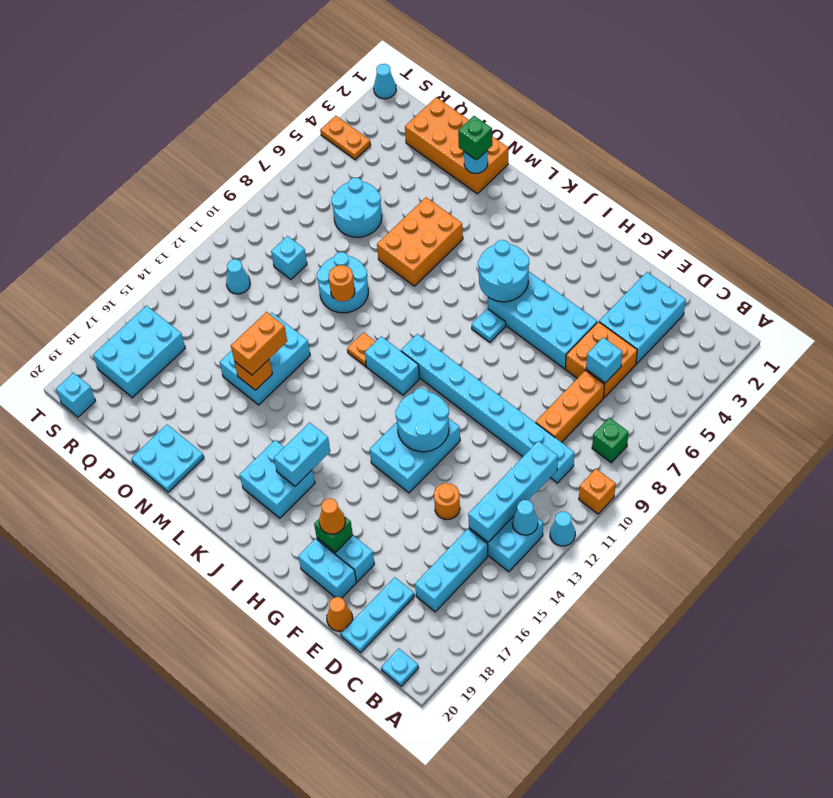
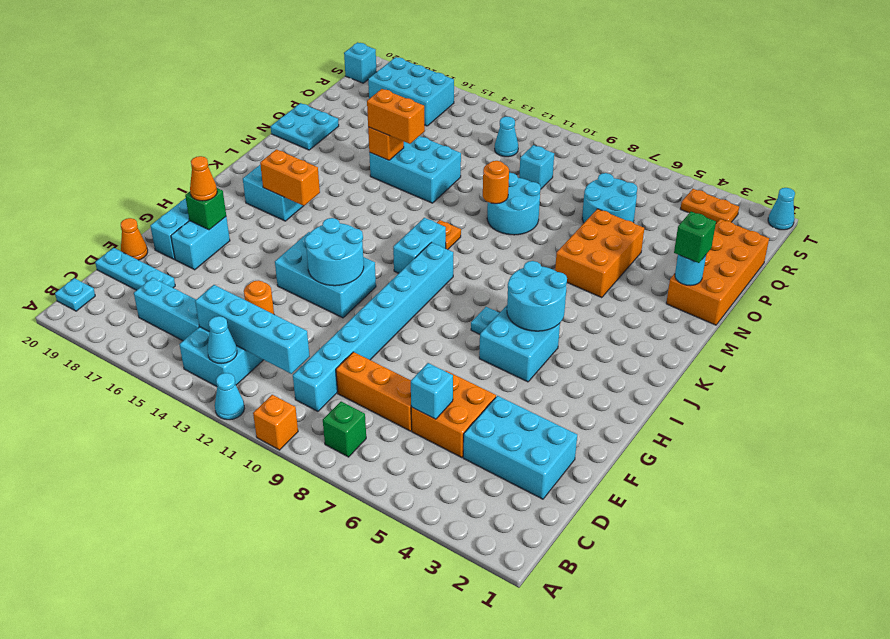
cyan brick F5:I6 level 1 -> cyan brick H5:I6 level 1
cyan brick J16:J17 level 2 -> orange brick J16:J17 level 2
orange brick M5:N7 level 1 -> orange brick M5:O6 level 1
orange plate S4:T4 level 1 -> orange plate S3:S4 level 1

